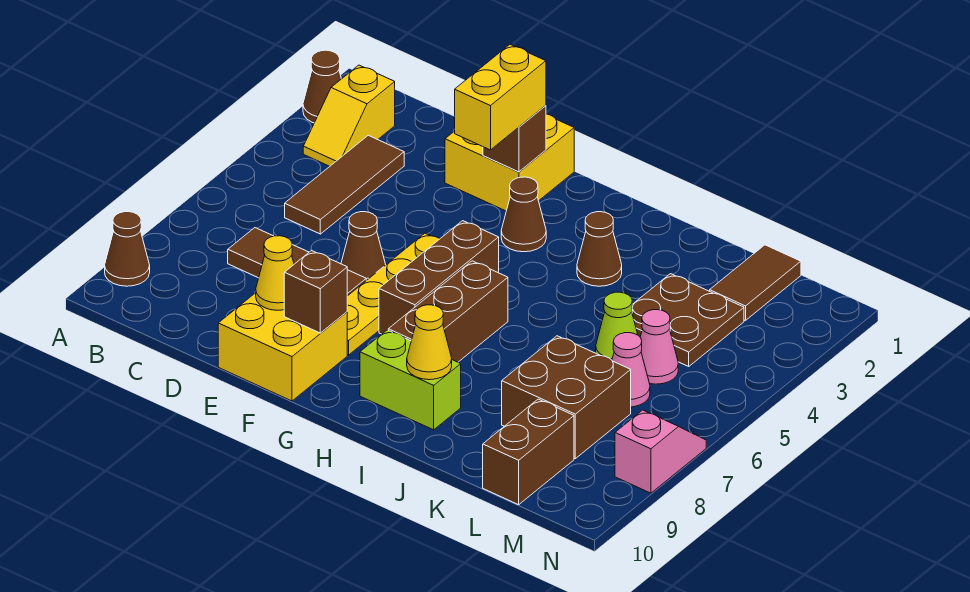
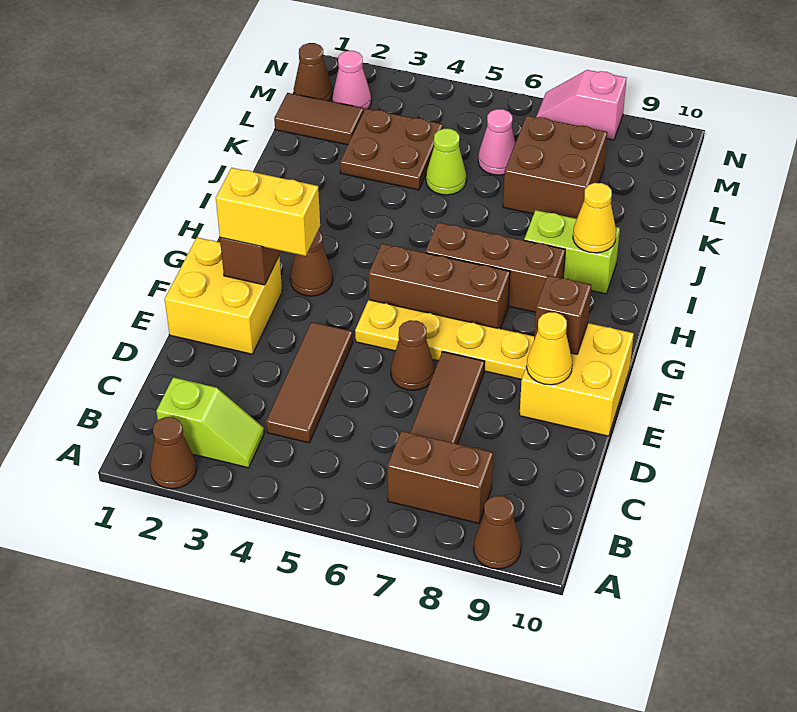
yellow slope B2:B3 level 1 top 2 -> lime slope B2:B3 level 1 top 2
brown tile C3:C5 level 1 -> brown tile C4:E4 level 1
lime brick H9:I9 level 1 -> lime brick I8:I9 level 1
brown cone I3 level 1 -> brown cone M1 level 1
pink cone L5 level 1 -> pink cone M2 level 1
brown brick L9:L10 level 1 -> brown brick B7:B8 level 1

